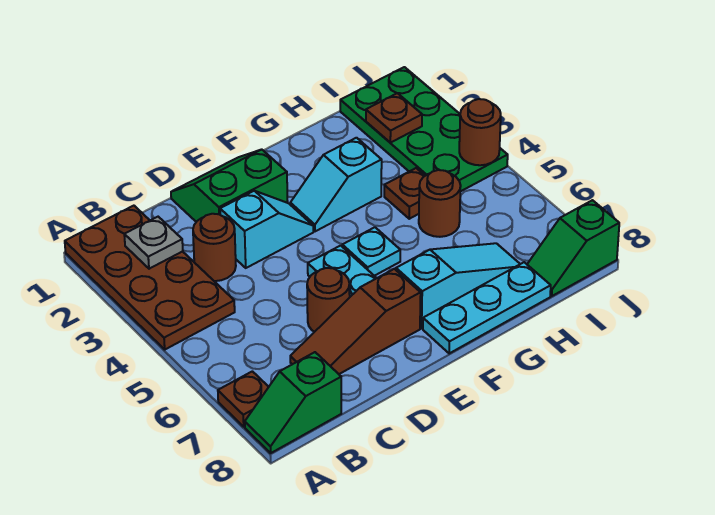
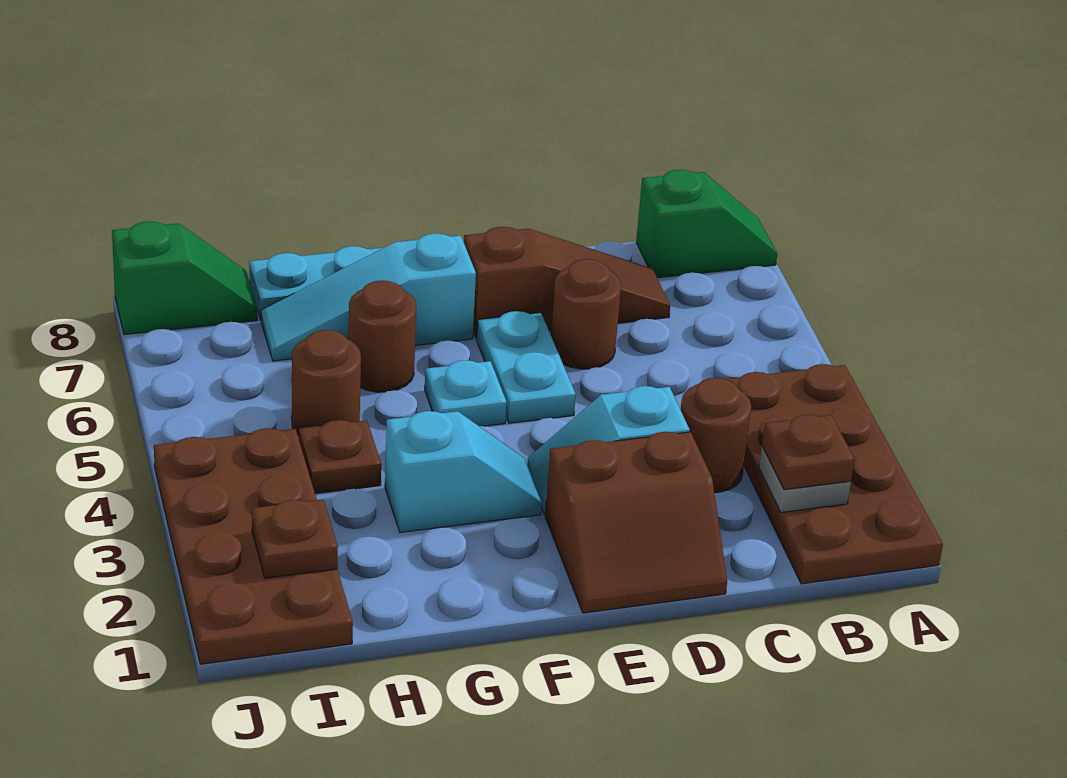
brown plate A7 level 1 -> brown plate B2 level 3
green slope D1:E2 level 1 top 2 -> brown slope D1:E2 level 1 top 2
green plate I1:J4 level 1 -> brown plate I1:J4 level 1
brown round brick J4 level 2 -> brown round brick G6 level 1

